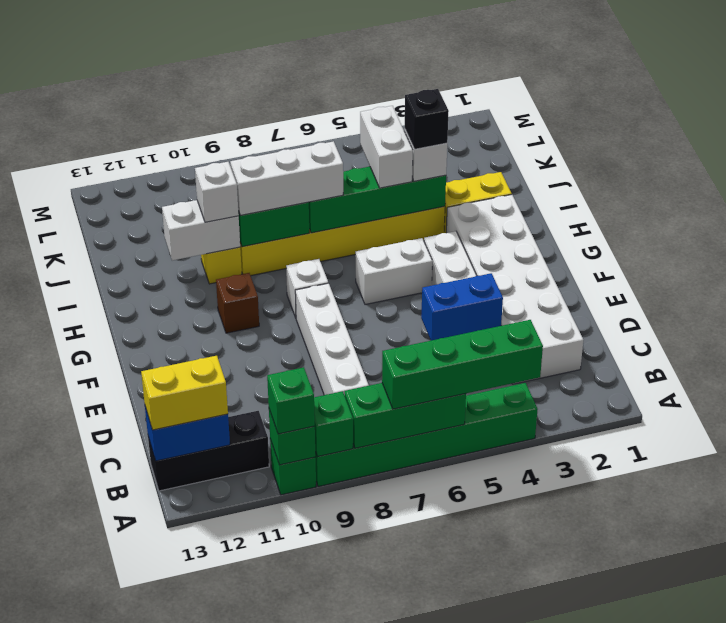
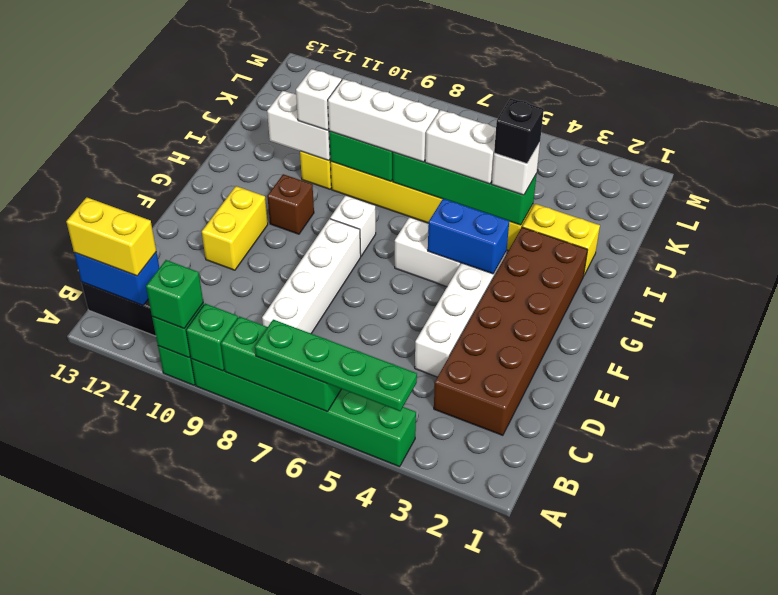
green brick A4:A7 level 3 -> green plate A4:A7 level 3
white brick C2:H3 level 1 -> brown brick C2:H3 level 1
blue brick D4:D5 level 2 -> blue brick G4:G5 level 2
none -> yellow brick E11:F11 level 1
white brick I5:J5 level 3 -> white brick I5:I6 level 3

